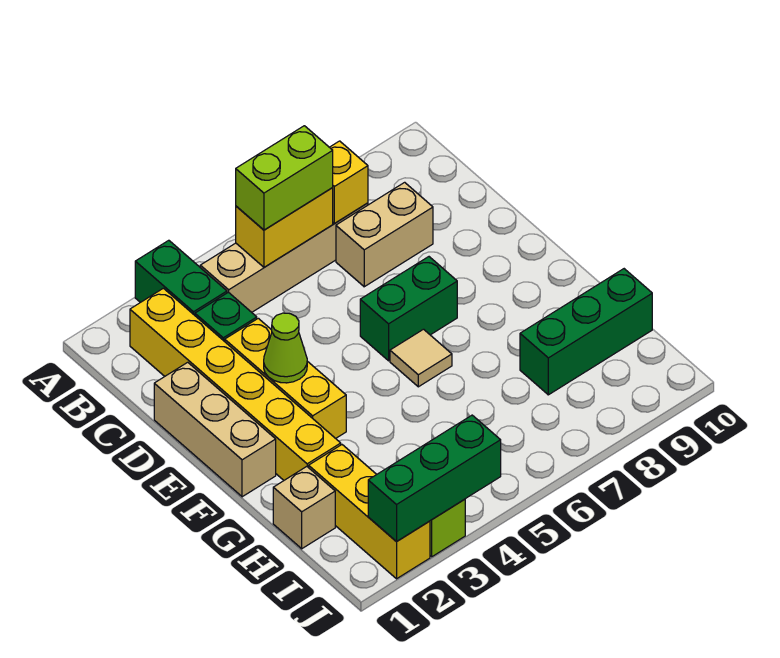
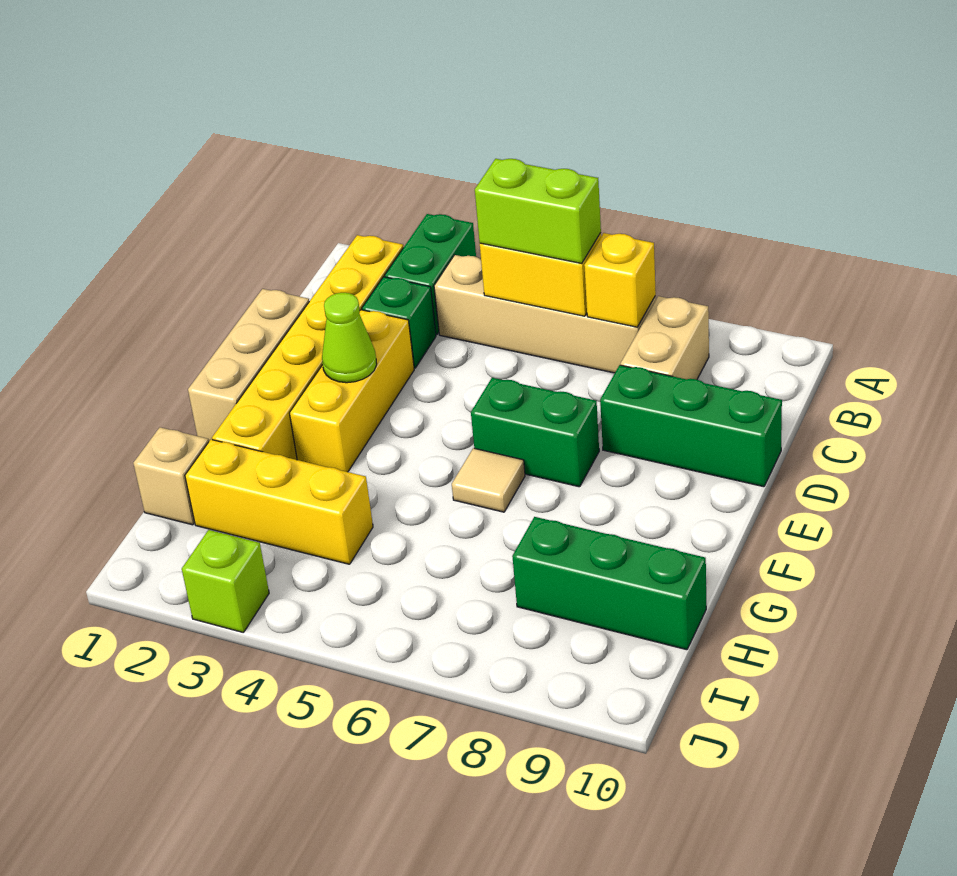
tan brick C7:C8 level 1 -> tan brick B8:C8 level 1
yellow brick H2:J2 level 1 -> yellow brick H2:H4 level 1
green brick J2:J4 level 2 -> green brick D8:D10 level 1

